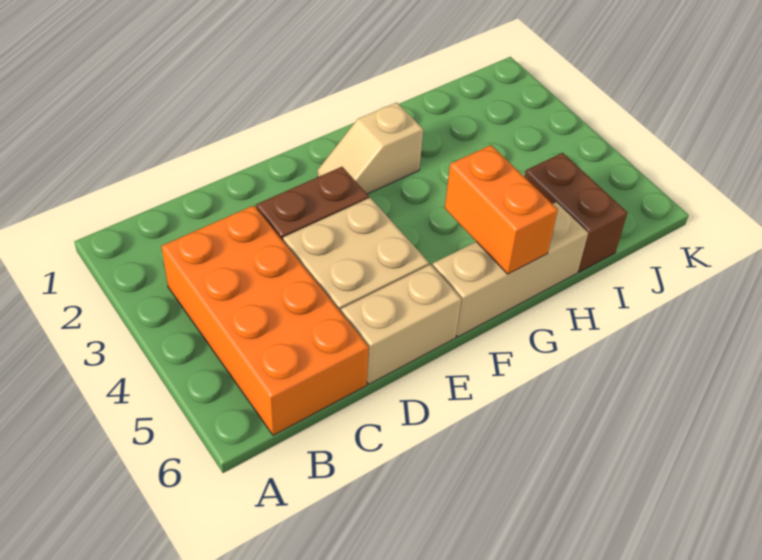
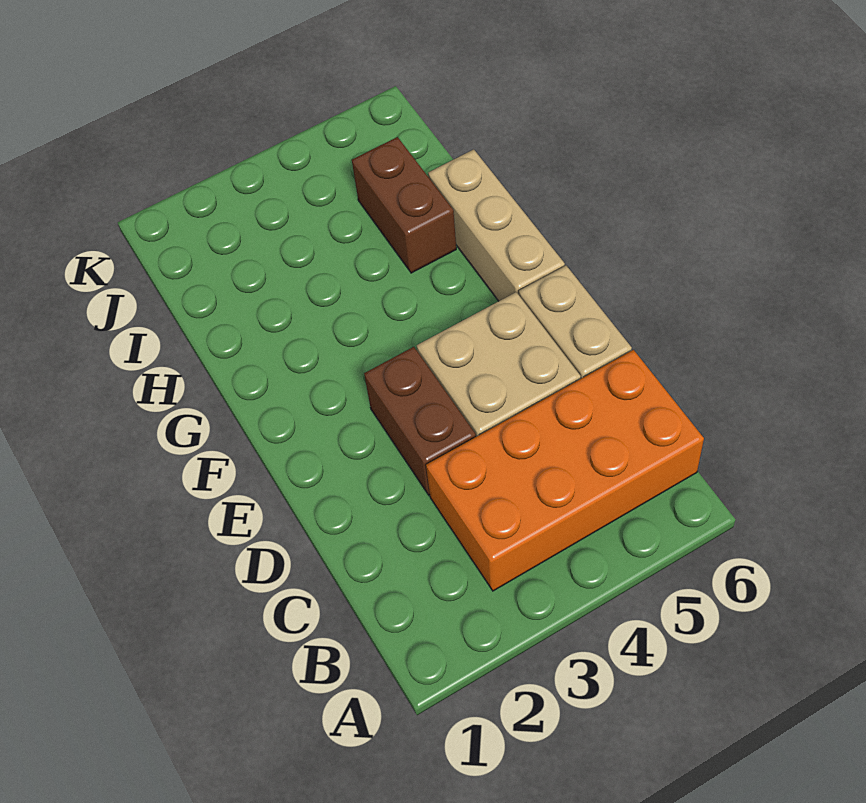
tan slope F2:G2 level 1 top G -> none
orange brick G5:G6 level 2 -> none
brown brick I5:I6 level 1 -> brown brick H5:I5 level 1

